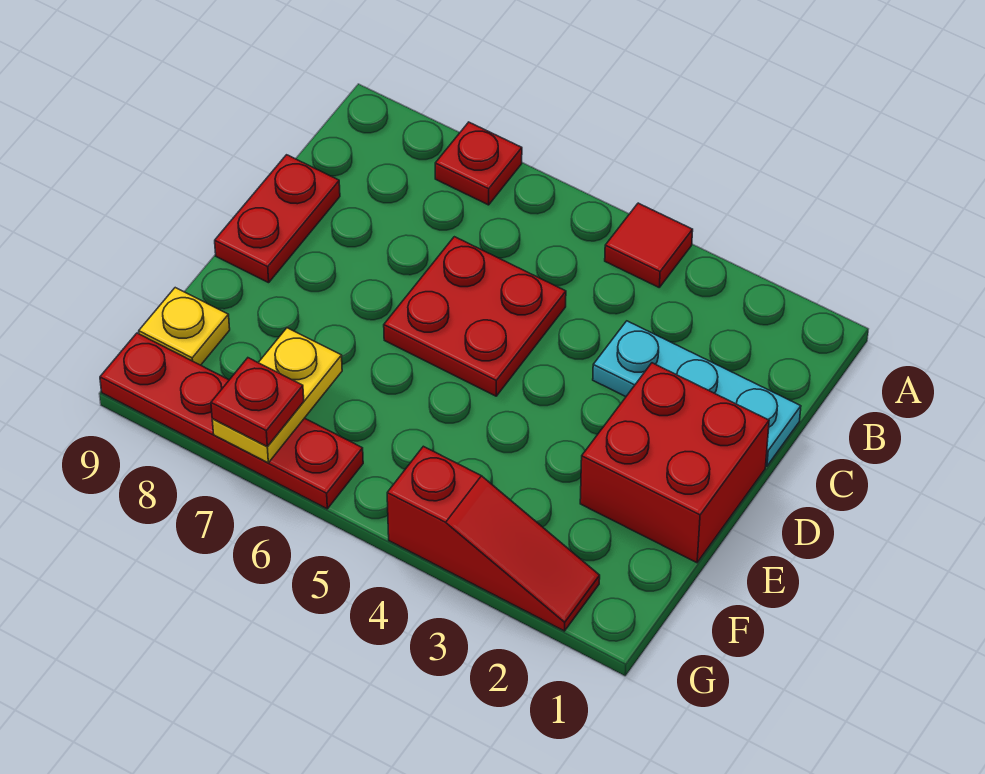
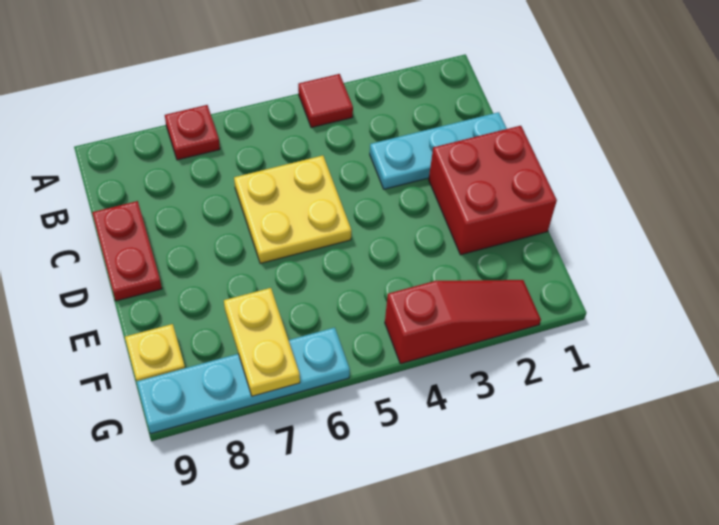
red plate C5:D6 level 1 -> yellow plate C5:D6 level 1
red plate G6:G9 level 1 -> cyan plate G6:G9 level 1
red plate G7 level 3 -> none

